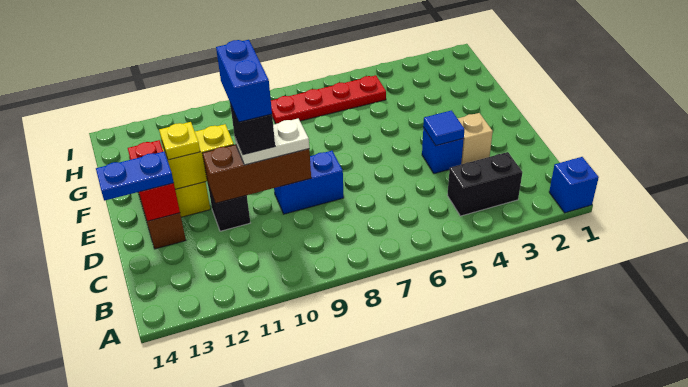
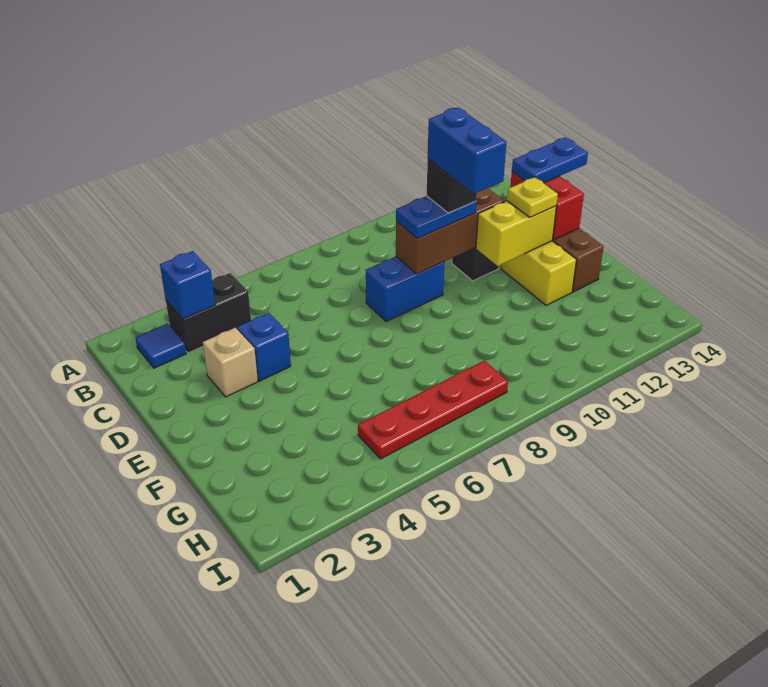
blue brick A1 level 1 -> blue brick B3 level 2
blue tile D4 level 2 -> blue tile B2 level 1
white plate D9:D10 level 3 -> blue plate D9:D10 level 3

